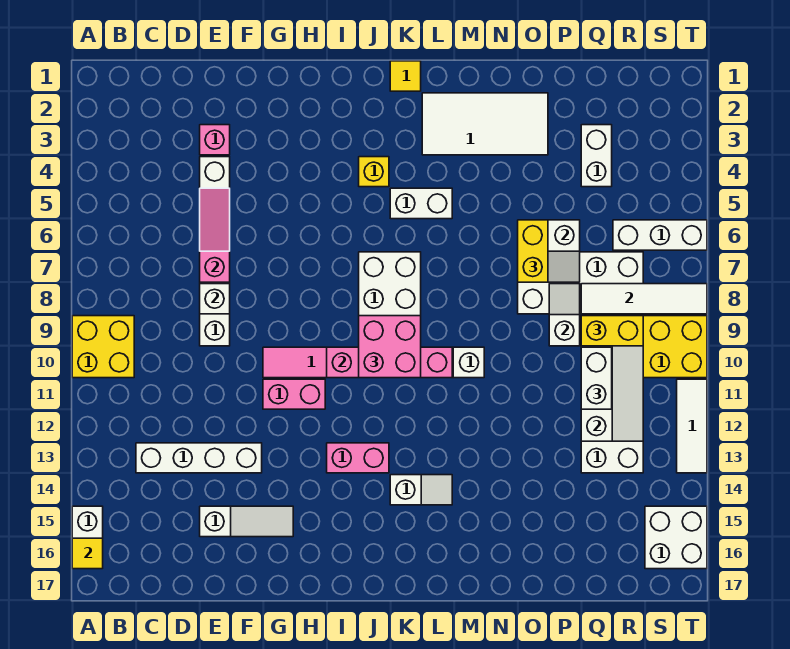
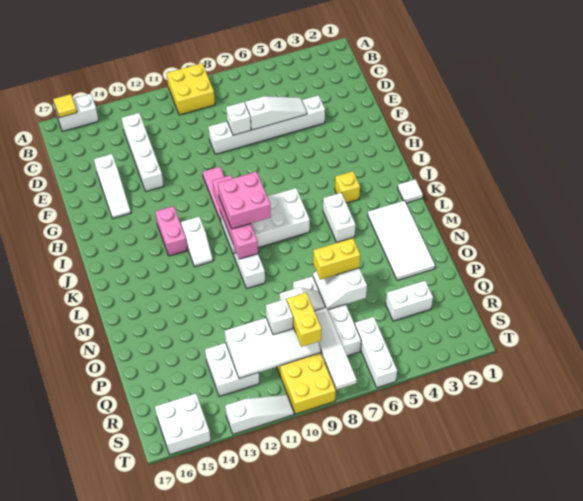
pink brick E3 level 1 -> none
pink slope E5:E7 level 2 top 7 -> white slope E5:E7 level 2 top 7
pink brick G11:H11 level 1 -> none
yellow tile K1 level 1 -> white tile K1 level 1
white slope K14:L14 level 1 top K -> white slope J12:K12 level 1 top J
white brick Q10:Q11 level 3 -> white brick Q10 level 3
white tile T11:T13 level 1 -> white slope T11:T13 level 1 top 13

